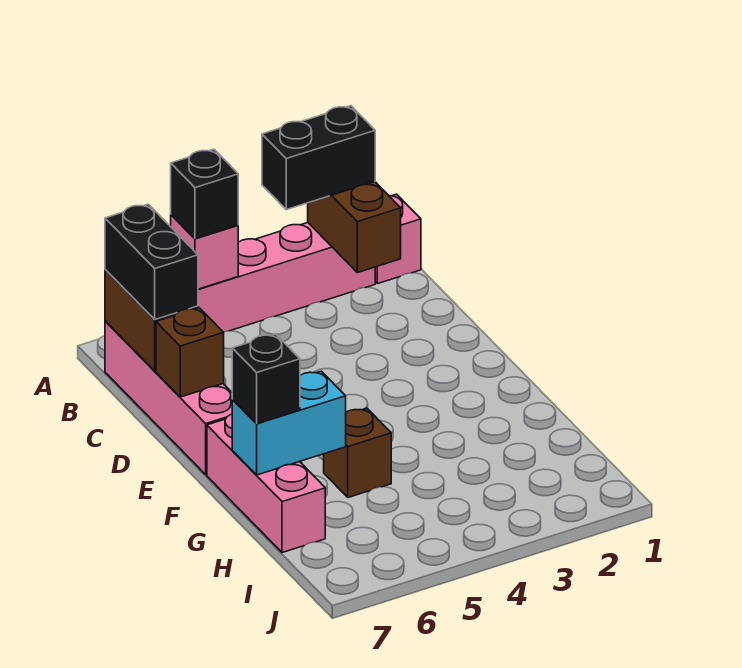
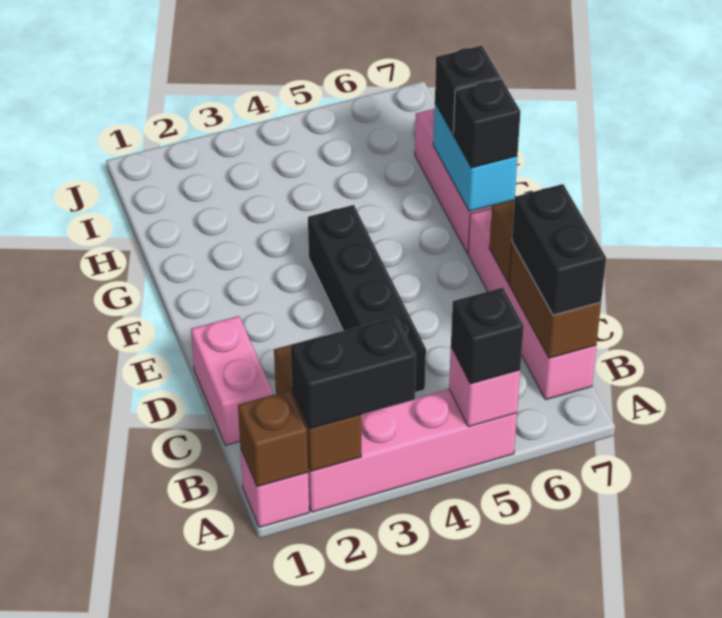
none -> pink brick C1:D1 level 1
none -> black brick C4:F4 level 1
none -> black brick F7 level 3
brown brick G5 level 1 -> brown brick A1 level 2
cyan brick G6:G7 level 2 -> cyan brick F7:G7 level 2

